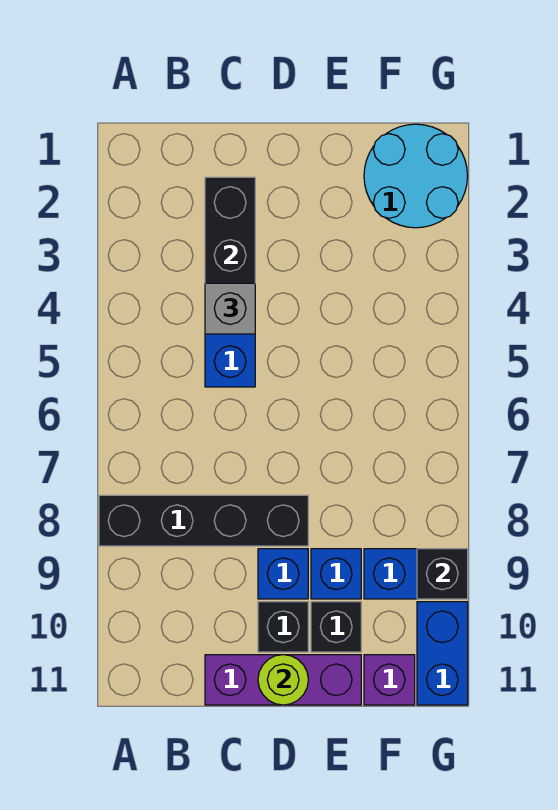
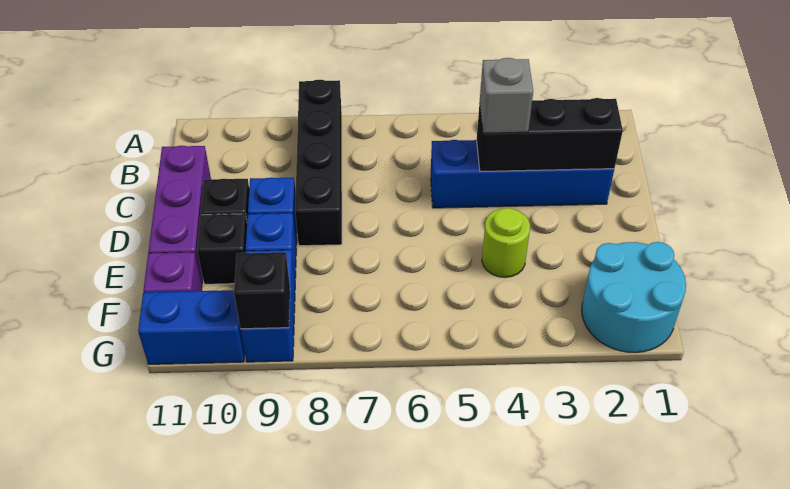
lime round brick D11 level 2 -> lime round brick E4 level 1

